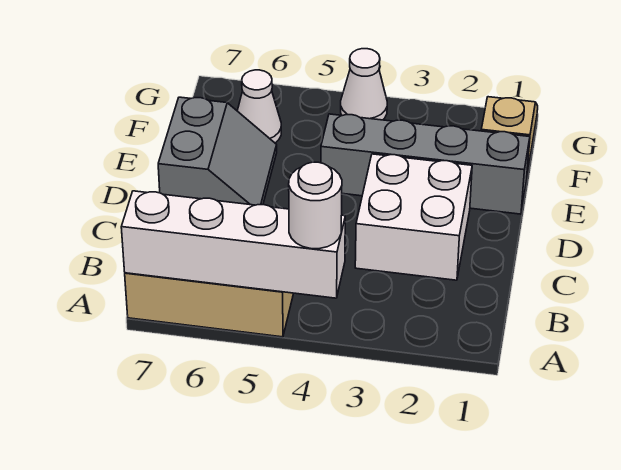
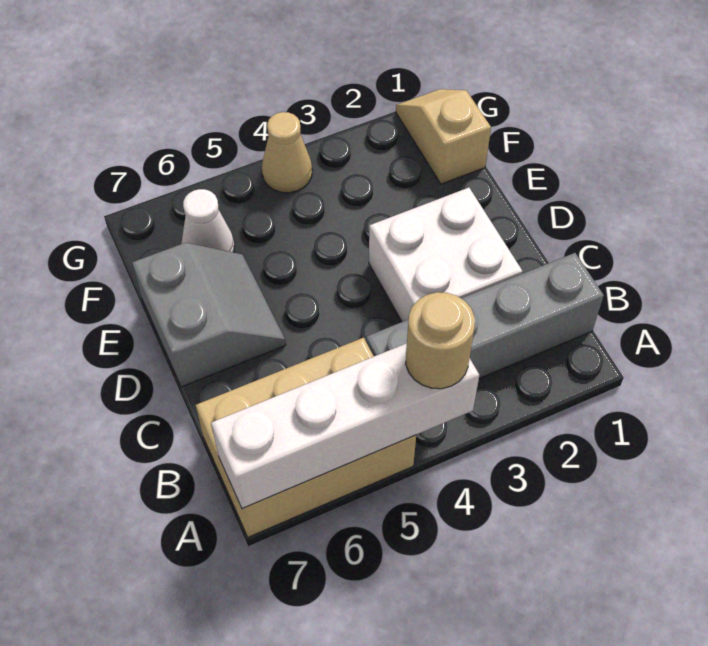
white round brick A4 level 3 -> tan round brick A4 level 3
grey brick E1:E4 level 1 -> grey brick B1:B4 level 1
white cone G4 level 1 -> tan cone G4 level 1

